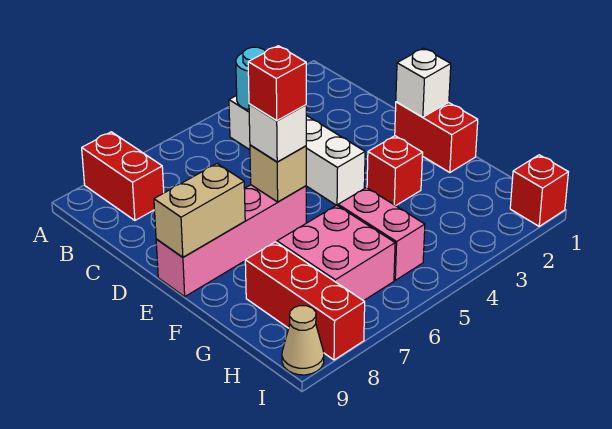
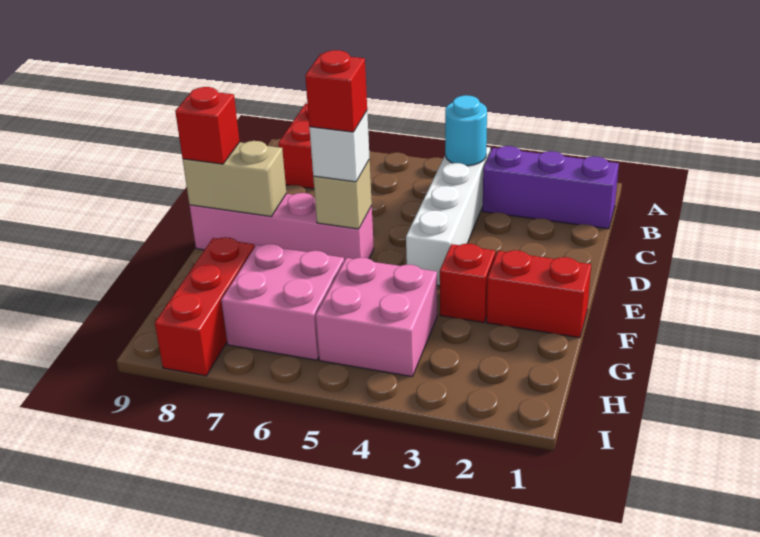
none -> purple brick B1:B3 level 1
red brick E1:F1 level 1 -> red brick F1:F2 level 1
white brick E1 level 2 -> none
pink brick G5:H5 level 1 -> pink brick G4:H5 level 1
red brick I1 level 1 -> red brick E9 level 3
tan cone I9 level 1 -> none

